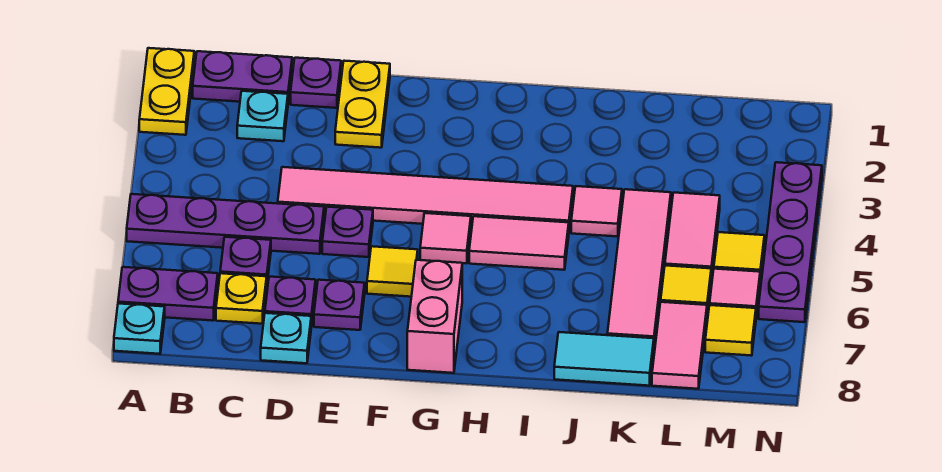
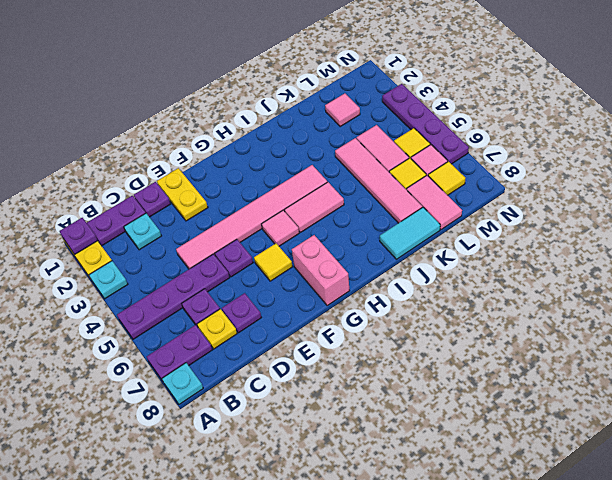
cyan plate D8 level 1 -> cyan plate A3 level 1
purple plate E7 level 1 -> purple plate A1 level 2
pink tile J4 level 1 -> pink tile L2 level 1

